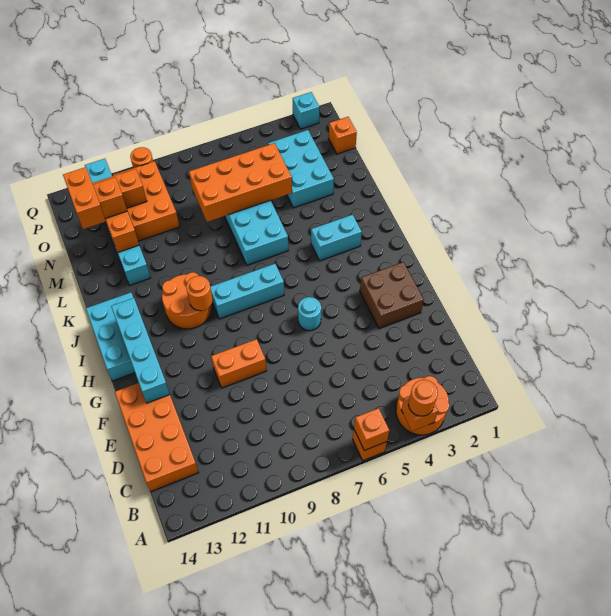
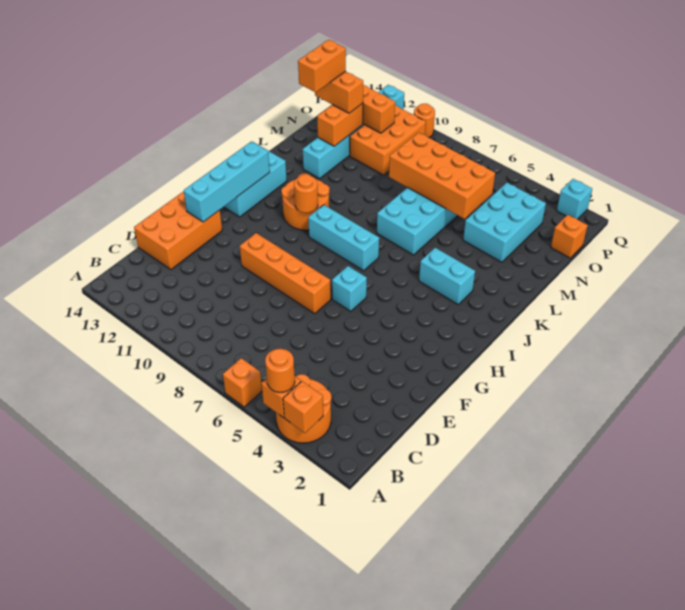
orange brick A6 level 2 -> orange brick A3 level 2
orange brick C13:F14 level 1 -> orange brick D13:F14 level 1
brown brick F2:G3 level 1 -> none
orange brick F9:F10 level 1 -> orange brick F7:F10 level 1
cyan round brick G6 level 1 -> cyan brick G6 level 1

